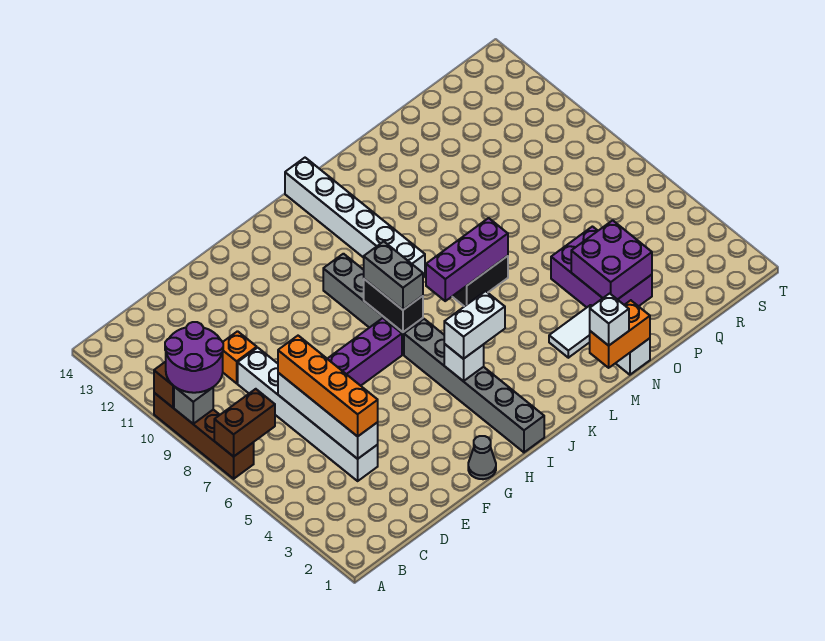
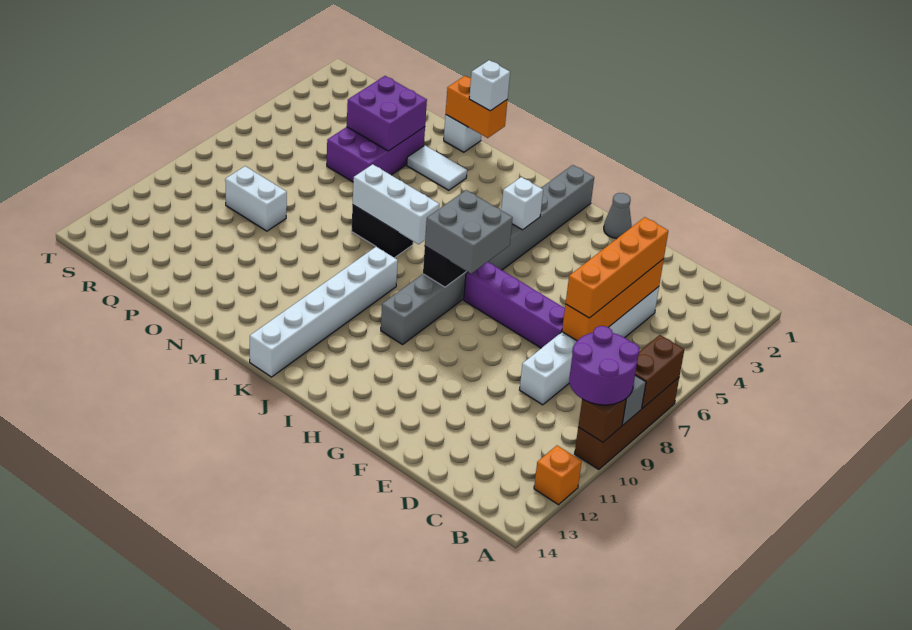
brown brick A7:B7 level 2 -> brown brick A7:A8 level 2
white brick D4:D7 level 2 -> orange brick D4:D7 level 2
orange brick D10 level 1 -> orange brick A12 level 1
white brick I4:J4 level 3 -> white brick P9:Q9 level 1
grey brick I7:I8 level 3 -> grey brick H7:I8 level 3
purple brick K7:M7 level 2 -> white brick K7:M7 level 2

